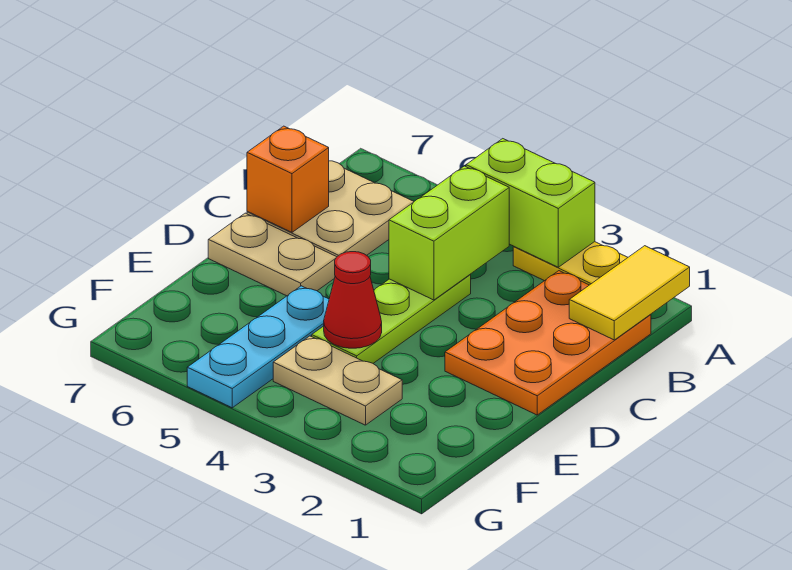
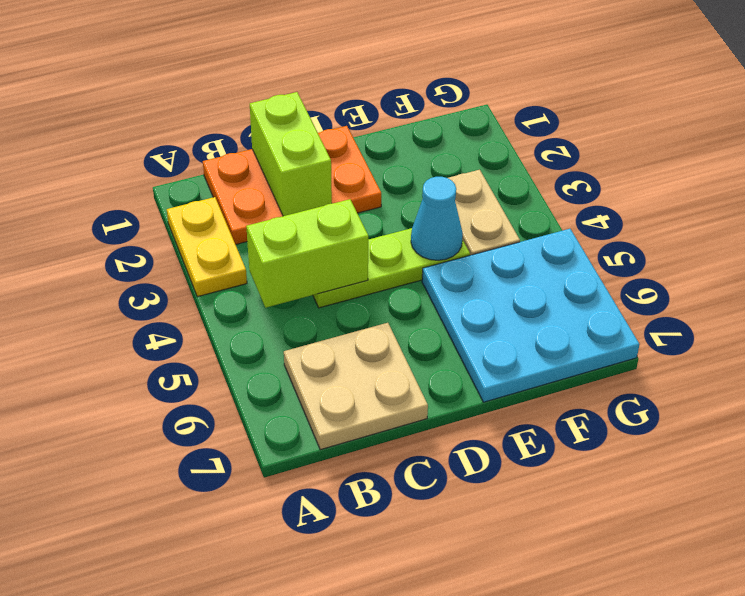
yellow tile A1:B1 level 2 -> none
lime brick A3:A4 level 2 -> lime brick C1:C2 level 2
orange brick C7 level 2 -> none
tan plate D6:D7 level 1 -> none
red cone E4 level 2 -> cyan cone E4 level 2
cyan plate E5:G5 level 1 -> cyan plate E5:G7 level 1

